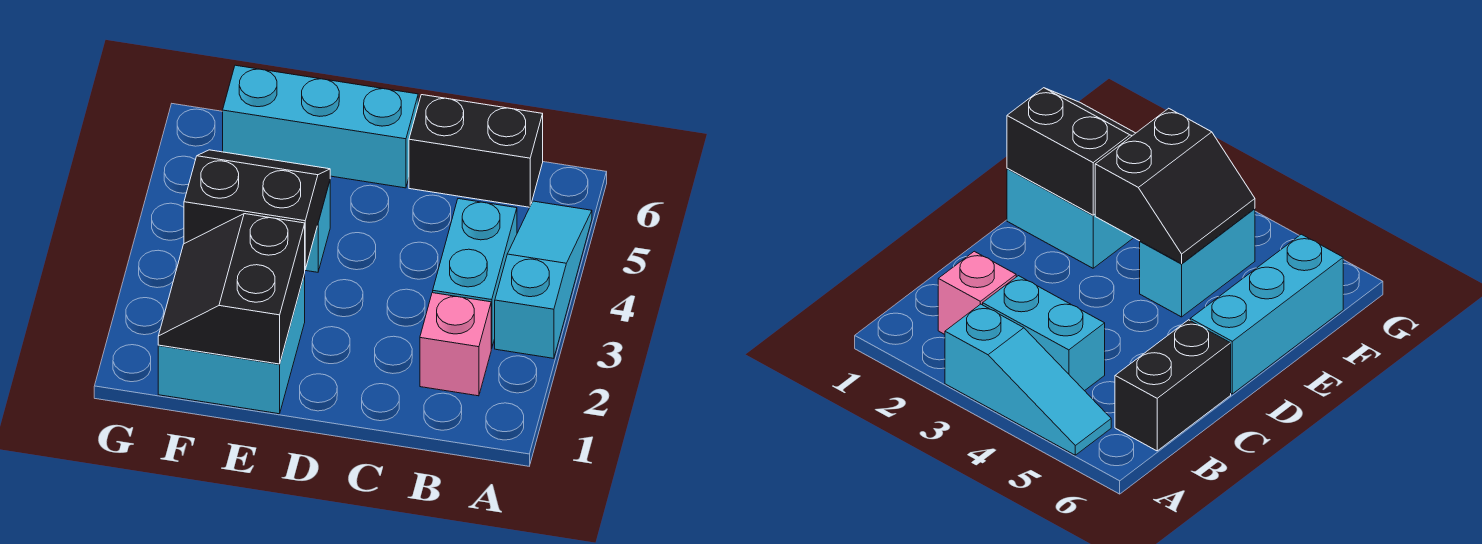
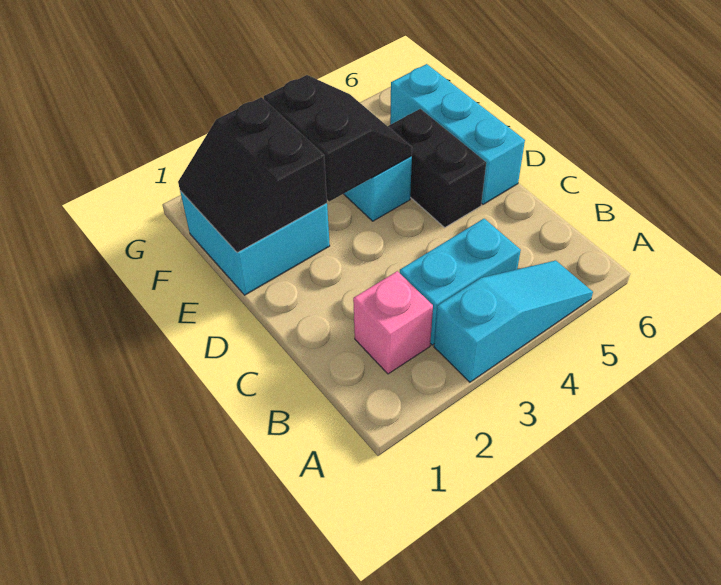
black brick B6:C6 level 1 -> black brick D5:E5 level 1
black slope E1:F2 level 2 top E -> black slope E1:F2 level 2 top 2

